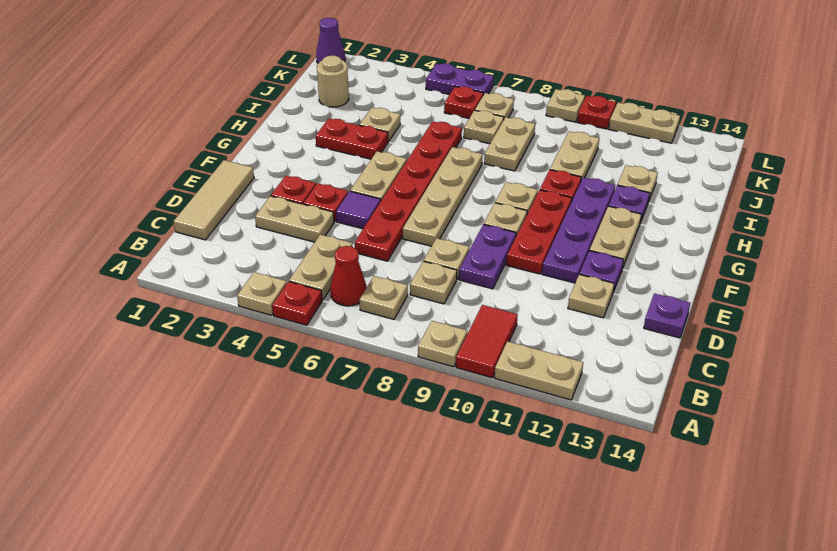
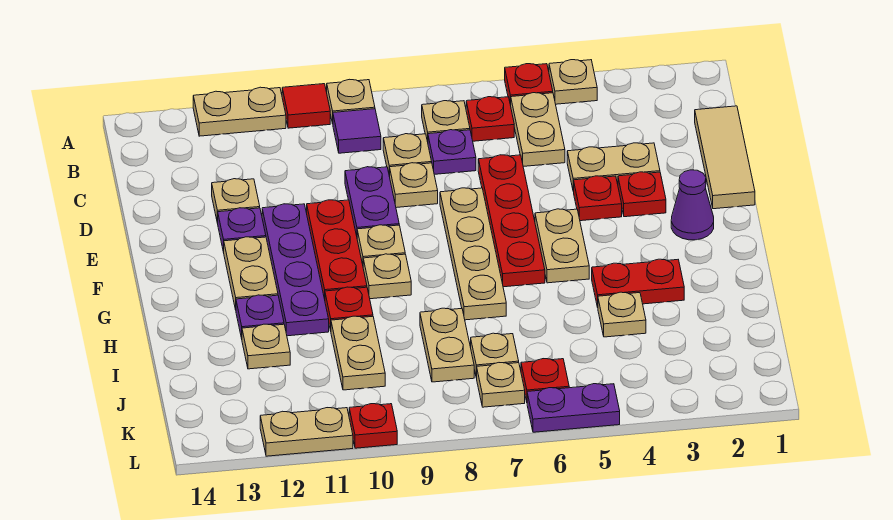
red tile A10:B10 level 1 -> red tile A10 level 1
red cone B6 level 1 -> red plate B6 level 1
red plate D6:I6 level 1 -> red plate D6:G6 level 1
purple plate D14 level 1 -> purple plate C7 level 1
purple tile E5 level 1 -> purple tile B9 level 1
tan round brick J2 level 1 -> none
purple cone L1 level 1 -> purple cone F2 level 1
tan plate L9 level 1 -> none

